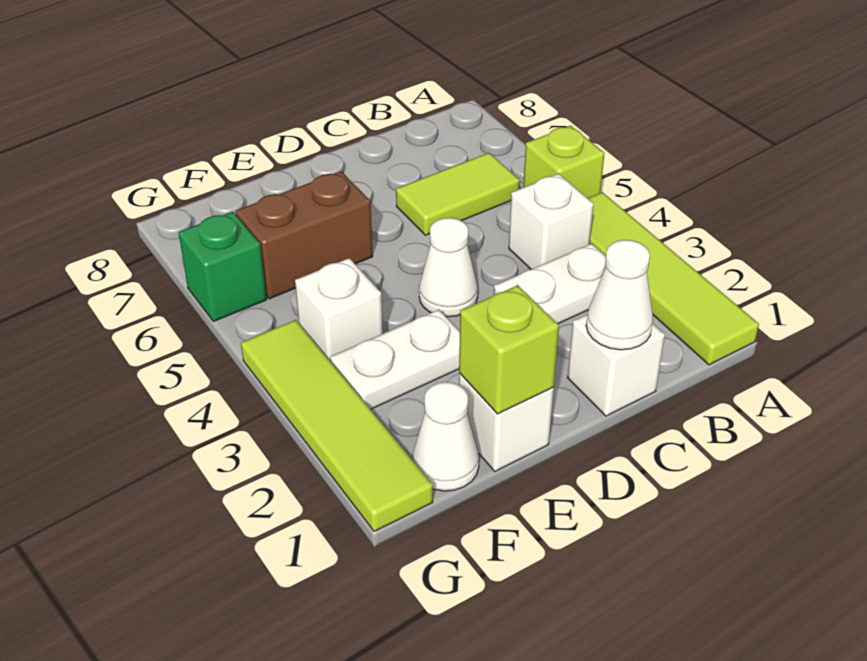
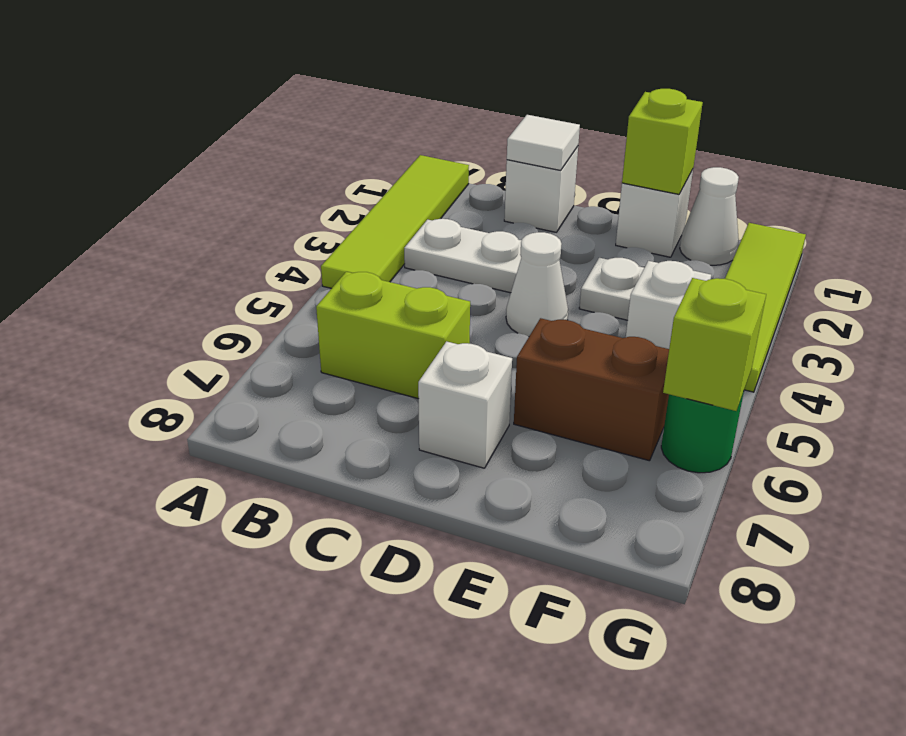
lime brick A5 level 1 -> lime brick G6 level 2
white brick B4 level 1 -> white brick D7 level 1
lime tile B6:C6 level 1 -> lime brick B6:C6 level 1
white cone C1 level 2 -> white tile C1 level 2
green brick G6 level 1 -> green round brick G6 level 1

